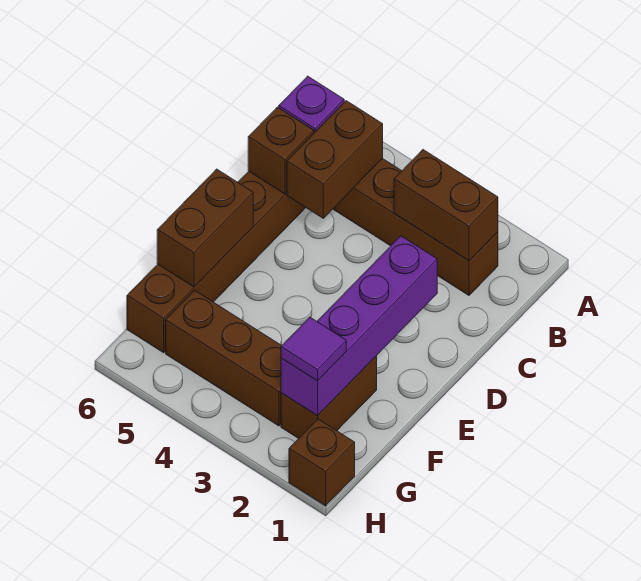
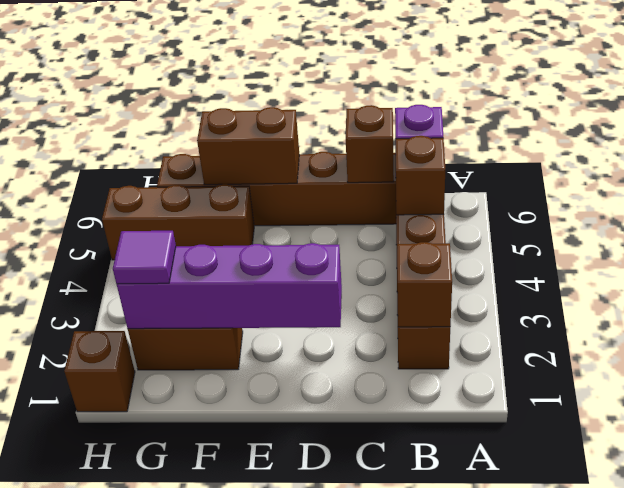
brown brick B2:B3 level 2 -> brown brick B2 level 2
brown brick B5:C5 level 2 -> brown brick B5 level 2
brown brick G3:G5 level 1 -> brown brick F5:H5 level 1

